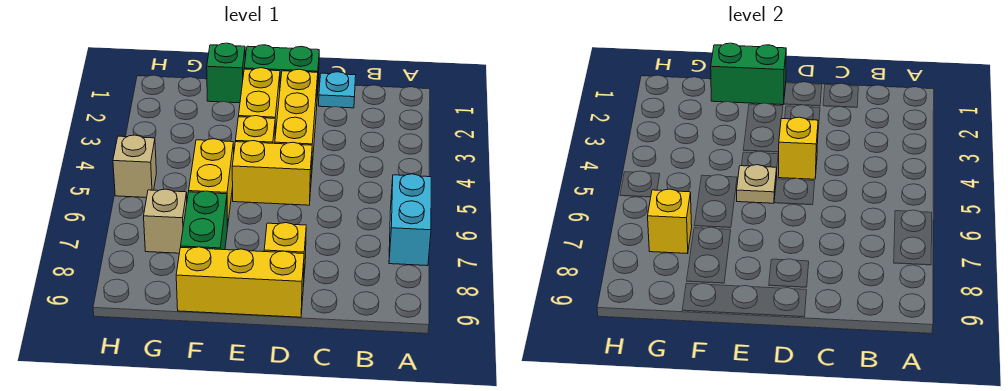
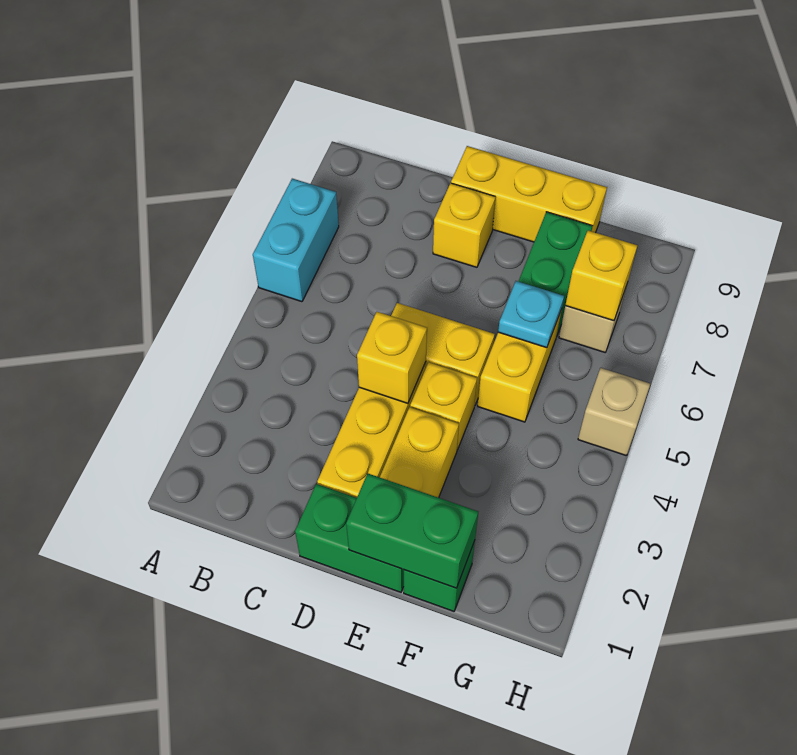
cyan plate C1 level 1 -> cyan plate F6 level 2
tan plate E5 level 2 -> none

